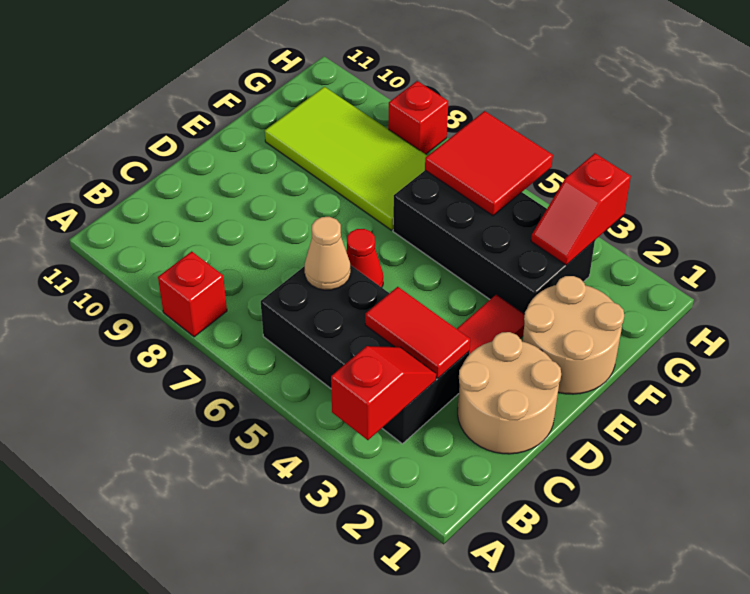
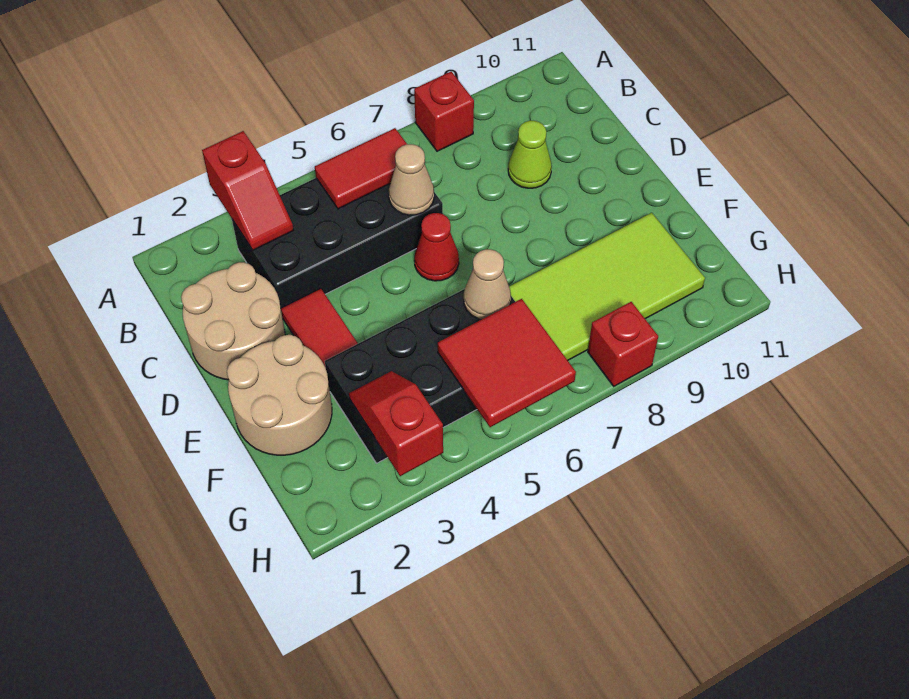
red tile C3:C4 level 2 -> red tile B5:B6 level 2
none -> lime cone C9 level 1
none -> tan cone F6 level 2

